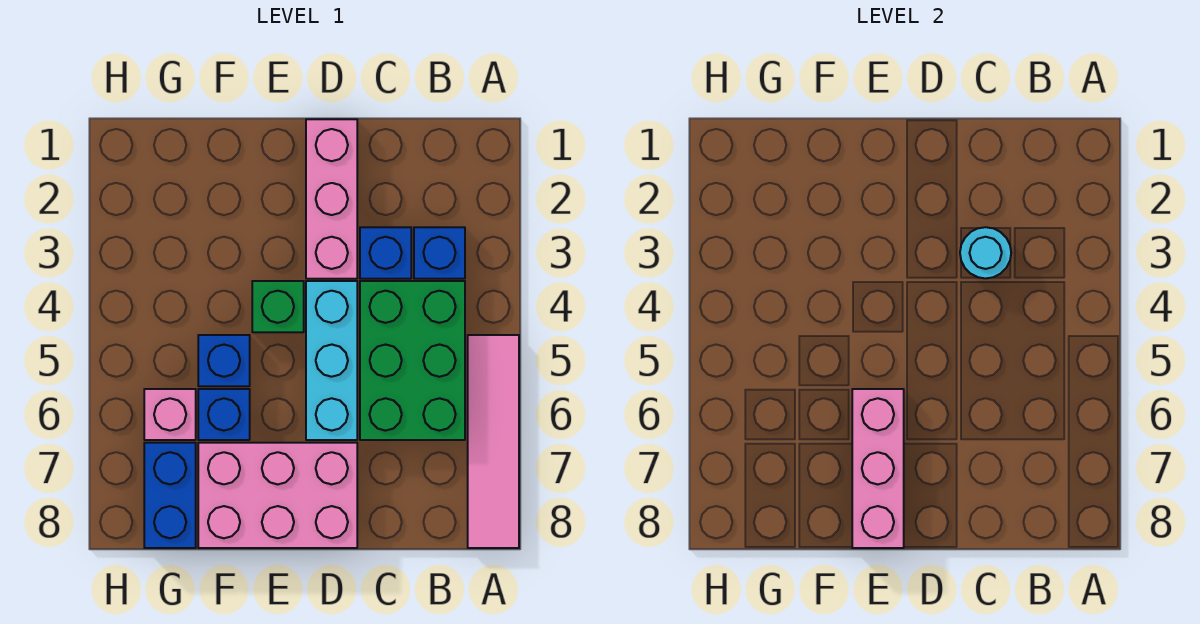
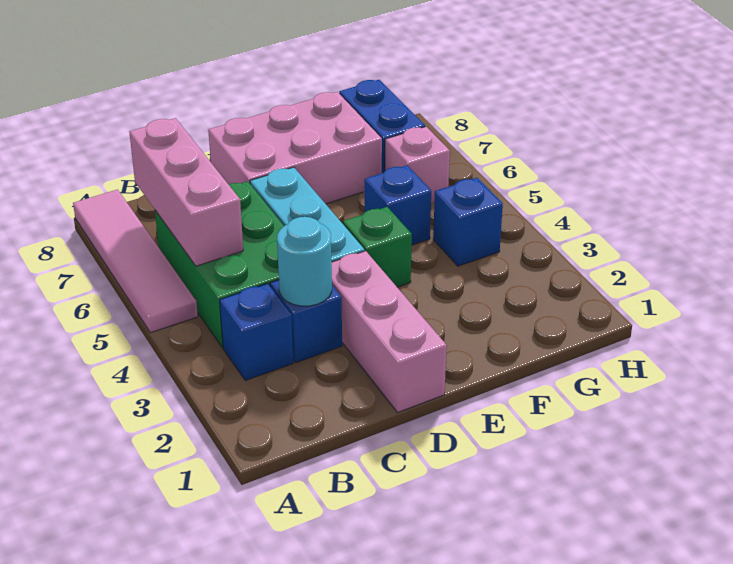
pink brick E6:E8 level 2 -> pink brick B5:B7 level 2
blue brick F6 level 1 -> blue brick G4 level 1

